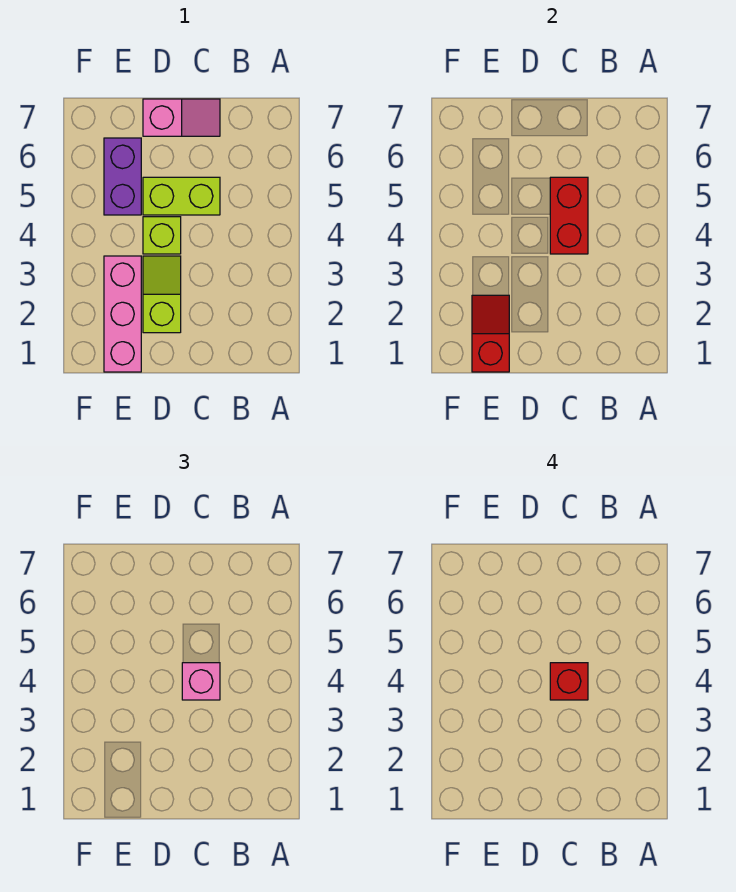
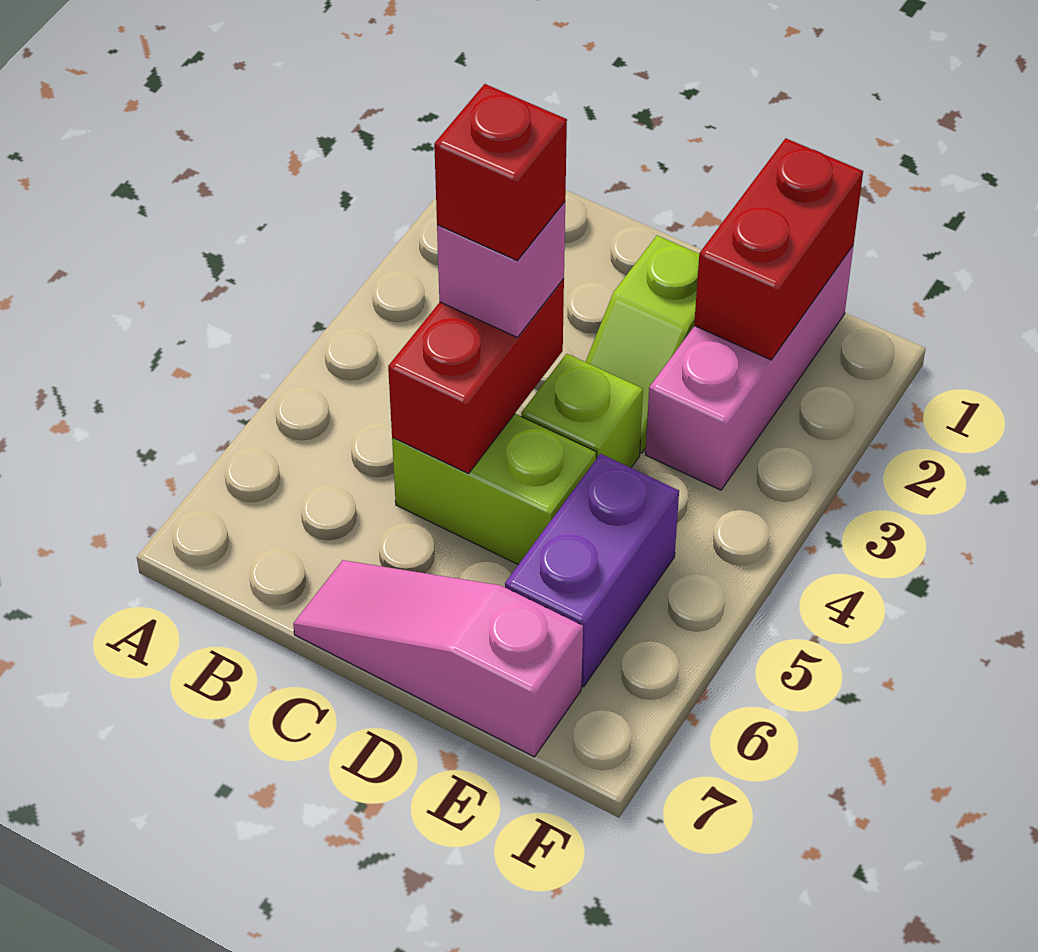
pink slope C7:D7 level 1 top D -> pink slope C7:E7 level 1 top E
red slope E1:E2 level 2 top 1 -> red brick E1:E2 level 2

